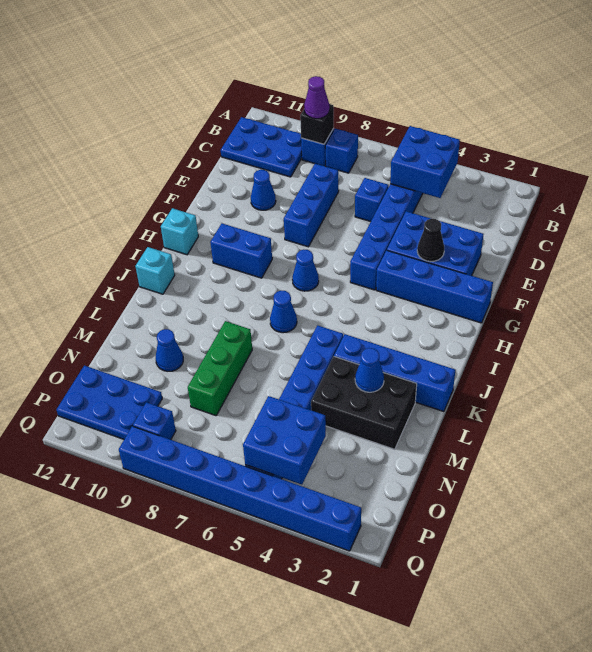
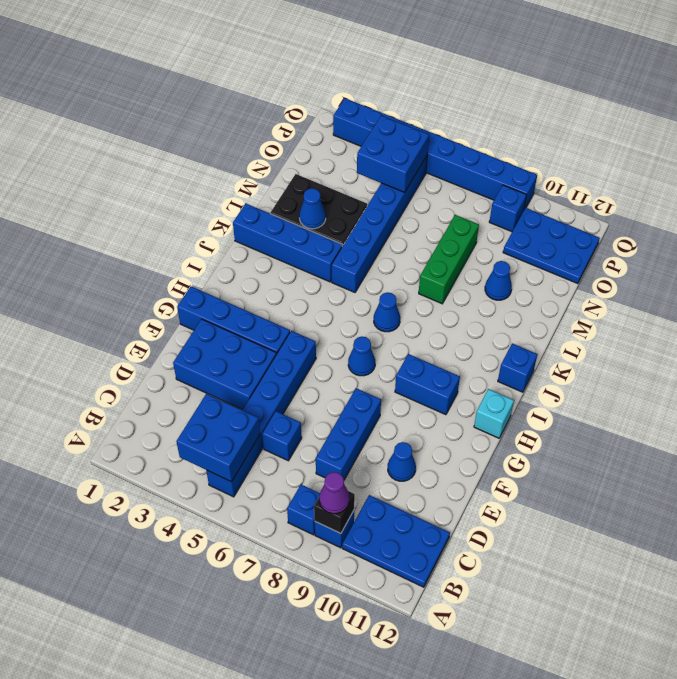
black cone F3 level 2 -> none
cyan brick J12 level 1 -> blue brick J12 level 1

